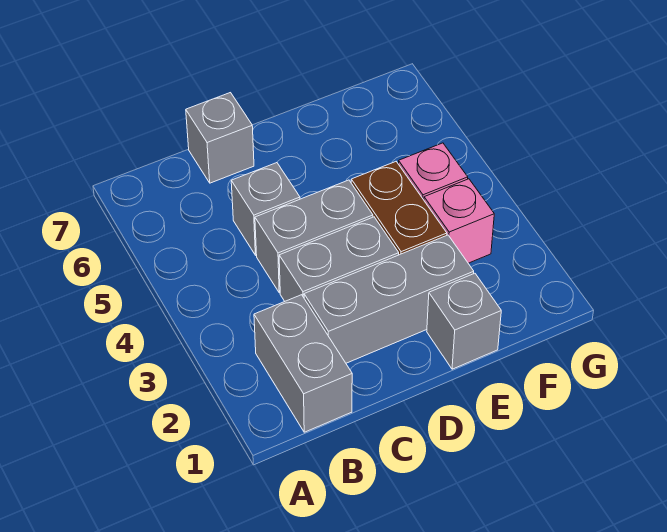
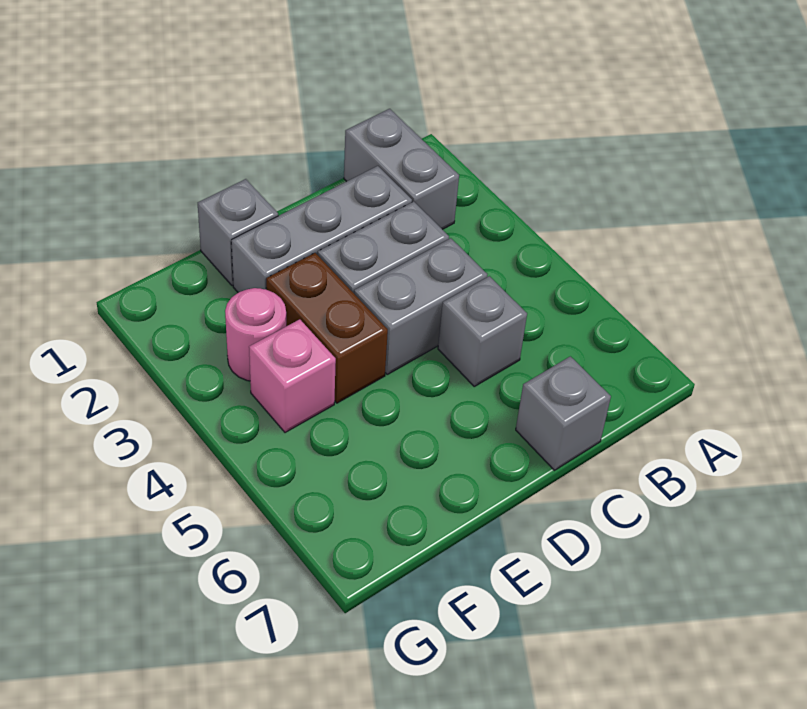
pink brick F3 level 1 -> pink round brick F3 level 1

